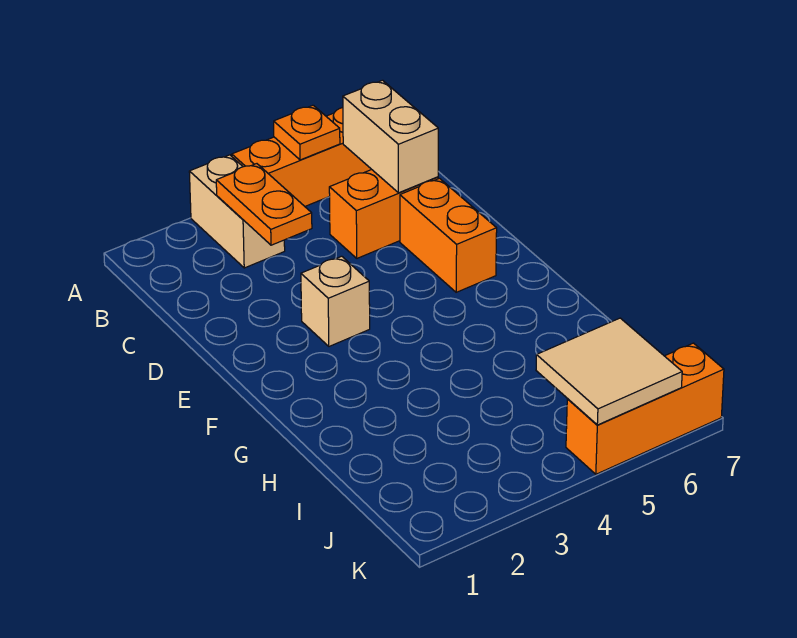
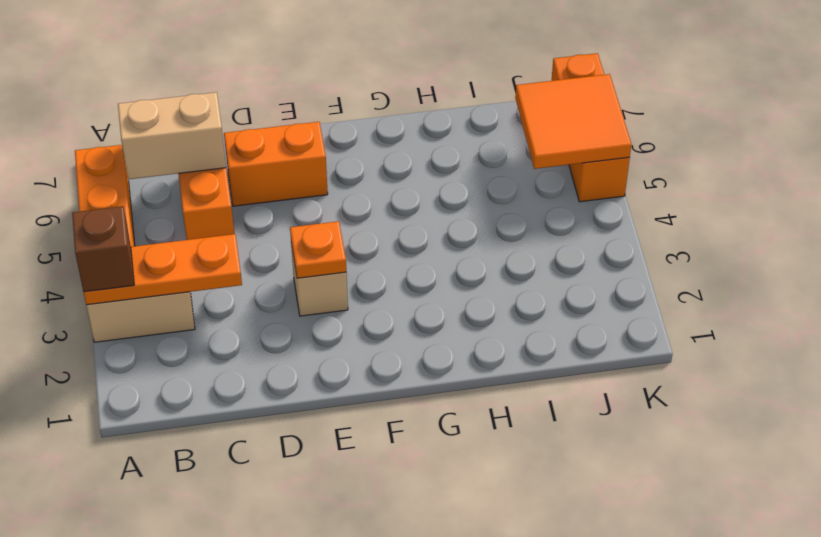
none -> brown brick A3 level 3
orange plate A5 level 2 -> orange plate E3 level 2
orange plate B3:C3 level 2 -> orange plate A3:C3 level 2
tan tile J5:K6 level 2 -> orange tile J5:K6 level 2

